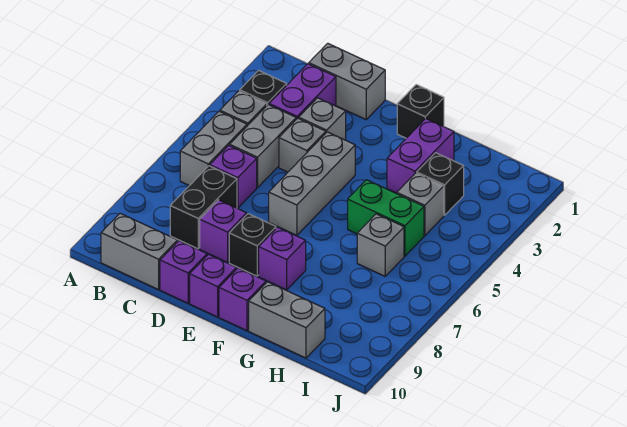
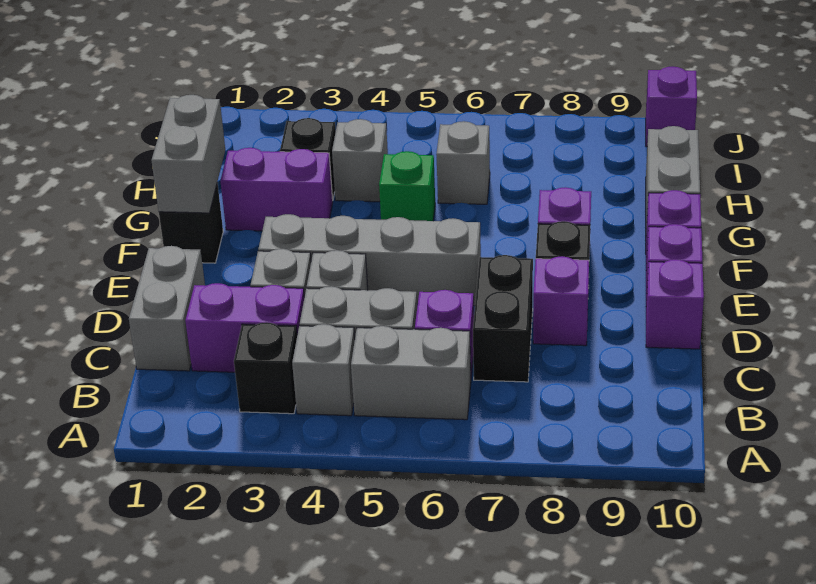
grey brick B10:C10 level 1 -> grey brick F1:G1 level 2
black brick C7:C8 level 1 -> black brick C7:D7 level 1
grey brick E4:E6 level 1 -> grey brick E3:E6 level 1
green brick G5:H5 level 1 -> green brick G5 level 1
none -> purple brick J10 level 1

